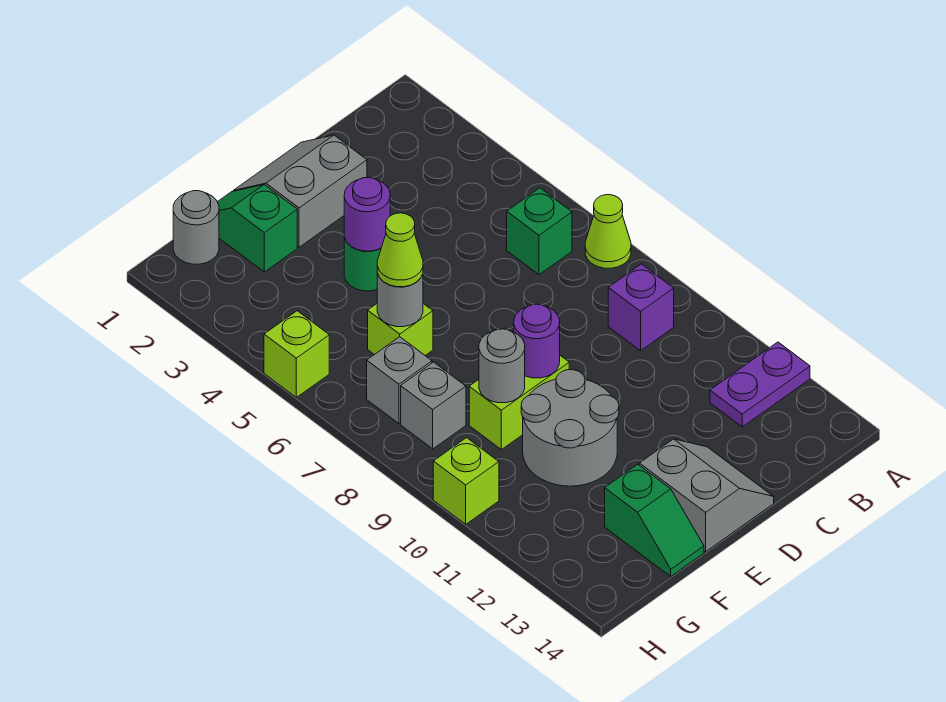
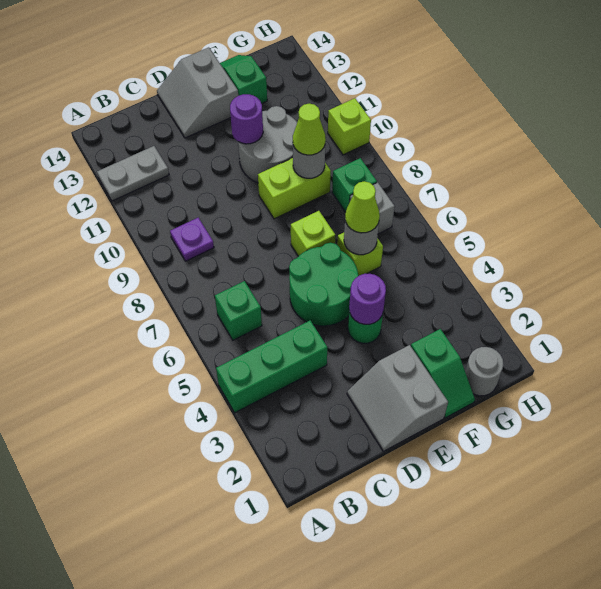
none -> green brick A4:C4 level 1
lime cone A7 level 1 -> lime cone F9 level 3
purple plate A12:B12 level 1 -> grey plate A12:B12 level 1
purple brick B9 level 1 -> purple plate B9 level 1
grey slope D1:E2 level 1 top 2 -> grey slope D1:E2 level 1 top E
none -> green round brick D5:E6 level 1
purple round brick E9 level 2 -> purple round brick E11 level 2
grey brick G8 level 1 -> green brick G8 level 1
lime brick H5 level 1 -> lime brick E7 level 1

